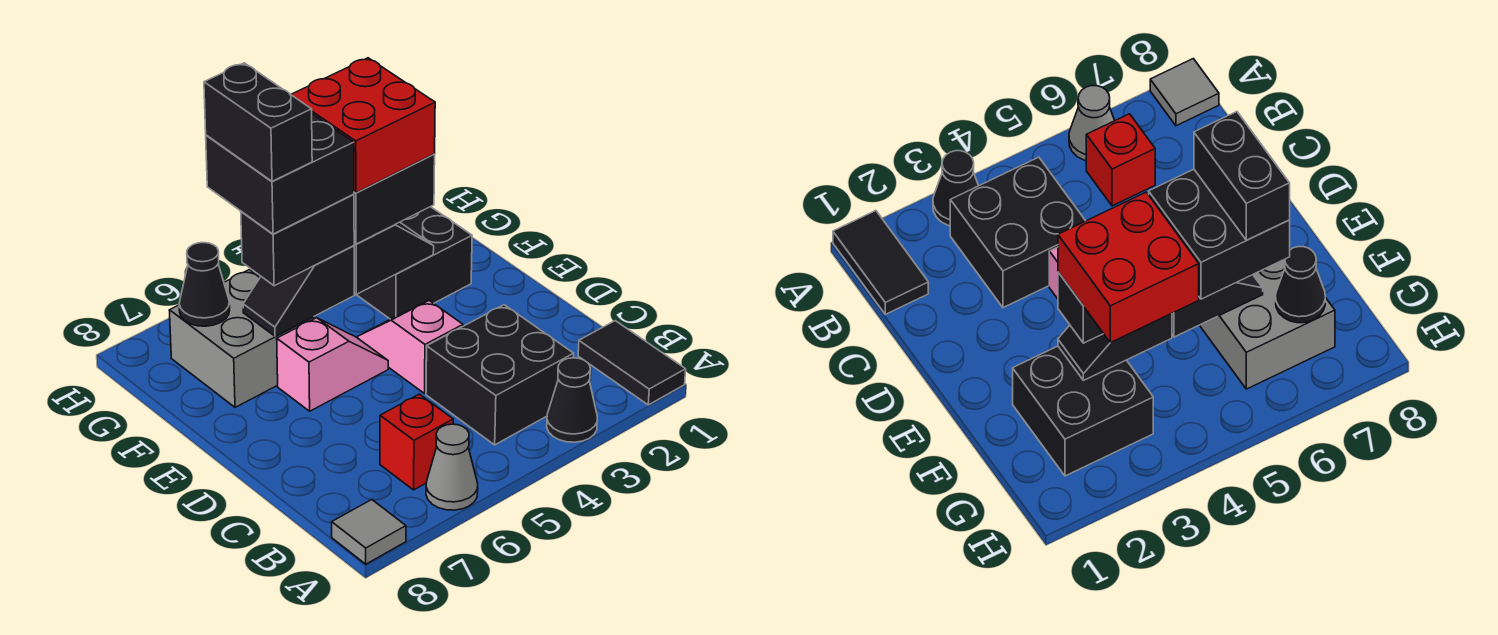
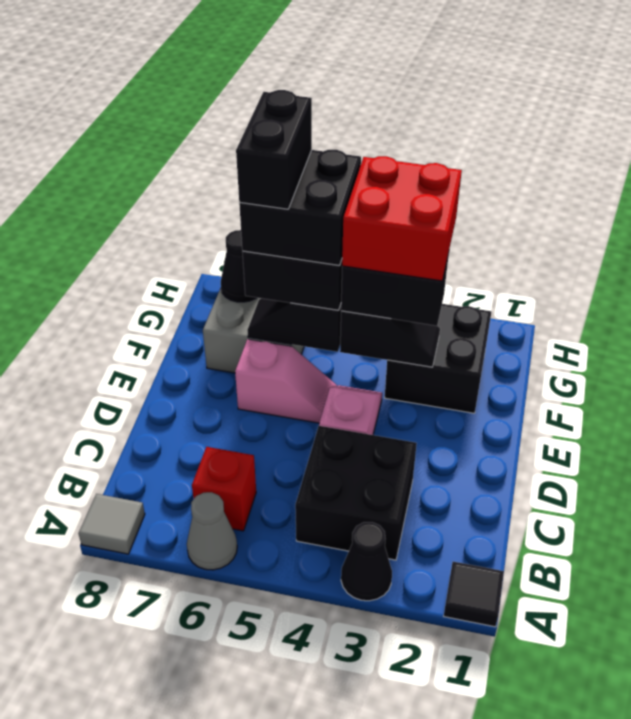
black tile A1:B1 level 1 -> black tile A1 level 1

